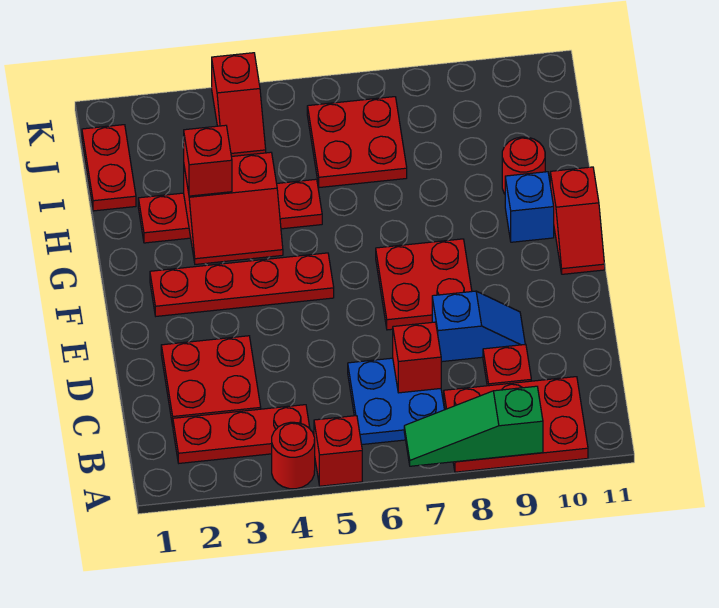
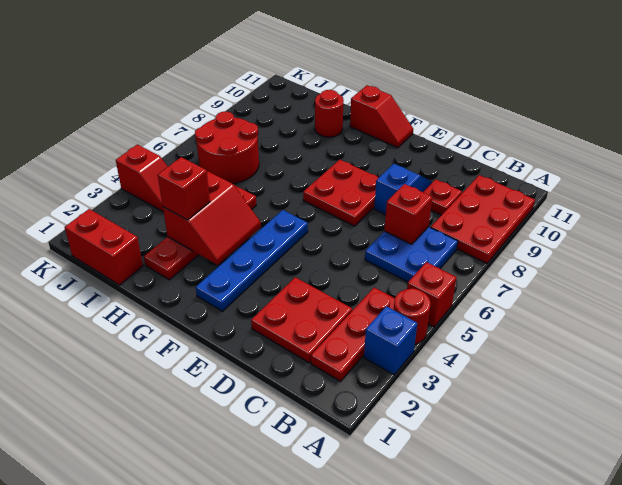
green slope A7:A9 level 2 top 9 -> none
red plate F2:F5 level 1 -> blue plate F2:F5 level 1
blue brick G10 level 1 -> blue brick A3 level 1
red plate I1:J1 level 1 -> red brick I1:J1 level 1
red plate I6:J7 level 1 -> red round brick I6:J7 level 1

